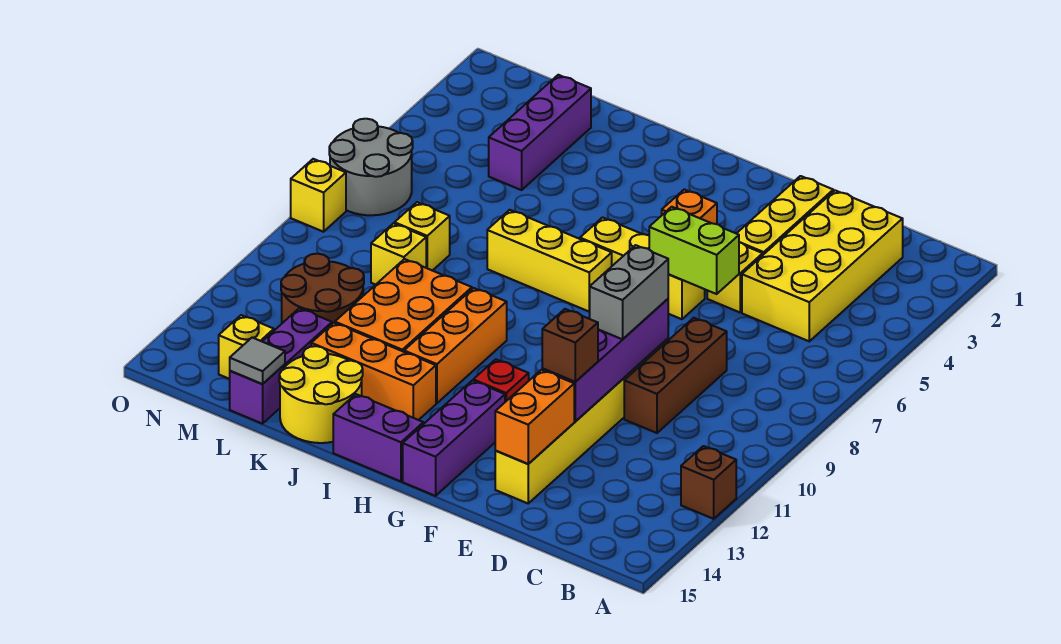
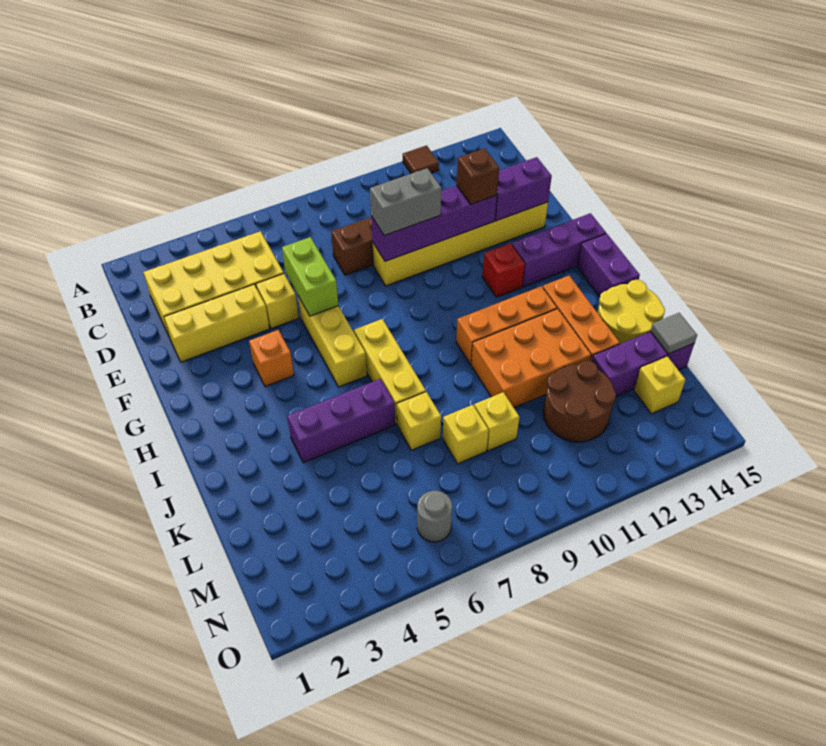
brown brick A12 level 1 -> brown tile A12 level 1
orange brick E13:E14 level 2 -> purple brick E13:E14 level 2
purple brick L2:L4 level 1 -> purple brick J4:J6 level 1
grey round brick N6:O7 level 1 -> grey round brick N6 level 1
yellow brick O8 level 1 -> yellow brick K7 level 1

